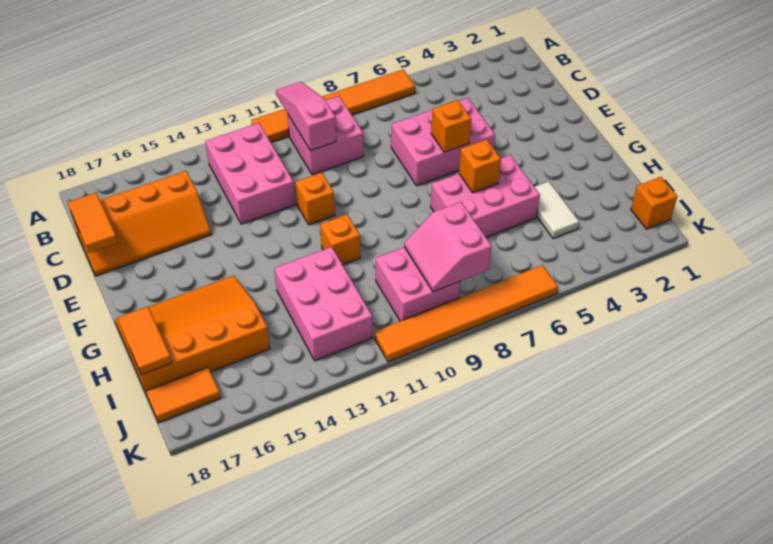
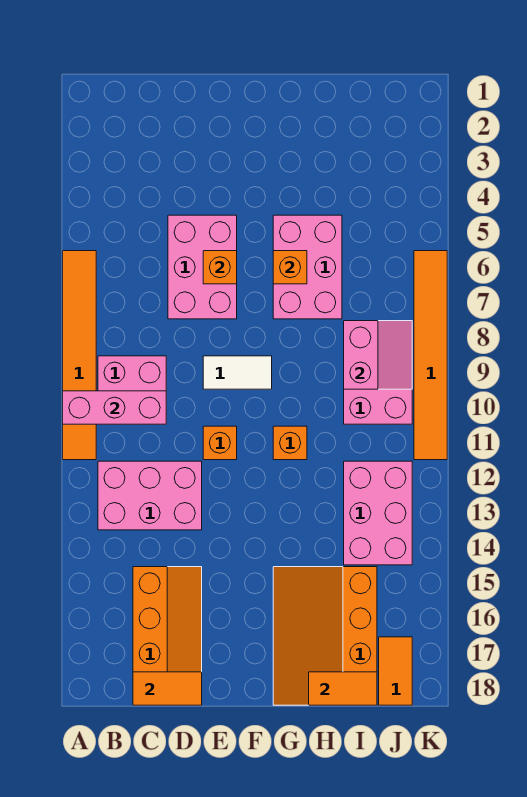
pink slope A10:C10 level 2 top C -> pink brick A10:C10 level 2
white tile H4:I4 level 1 -> white tile E9:F9 level 1
pink brick H12:J13 level 1 -> pink brick I12:J14 level 1
pink slope I8:J9 level 2 top 8 -> pink slope I8:J9 level 2 top I
orange brick J1 level 1 -> none

